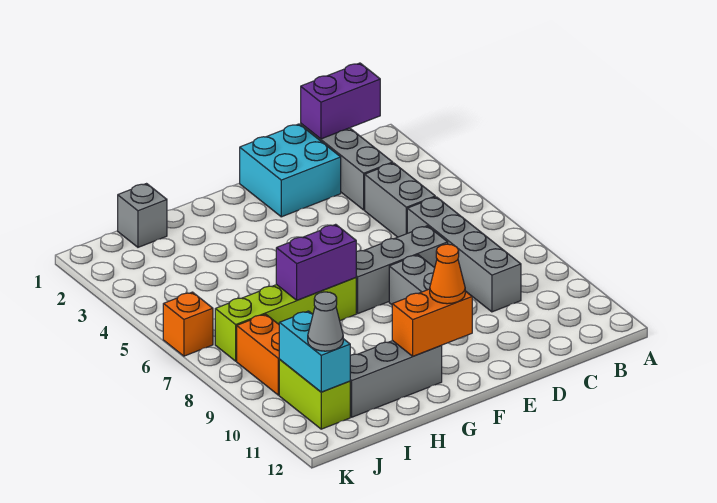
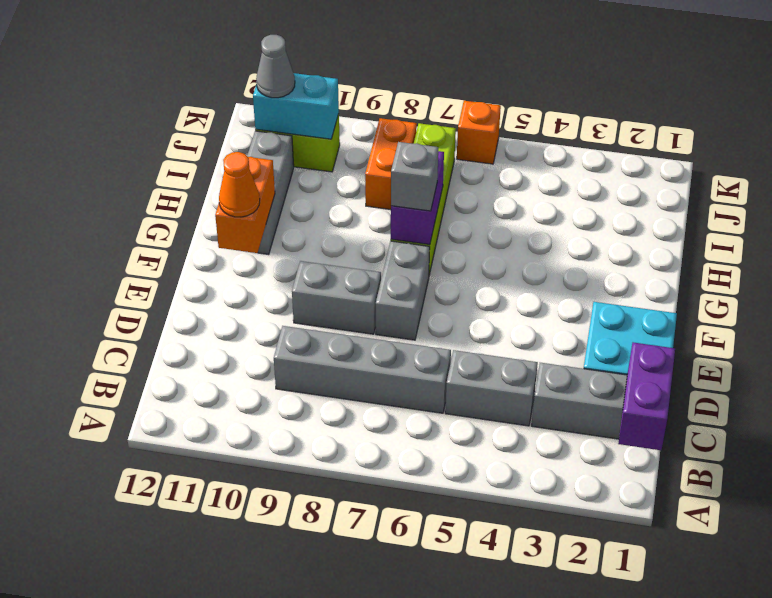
grey brick D7:F7 level 1 -> grey brick E7:F7 level 1
grey brick I1 level 1 -> grey brick G7 level 3
orange brick J8:J9 level 1 -> orange brick I8:J8 level 1

